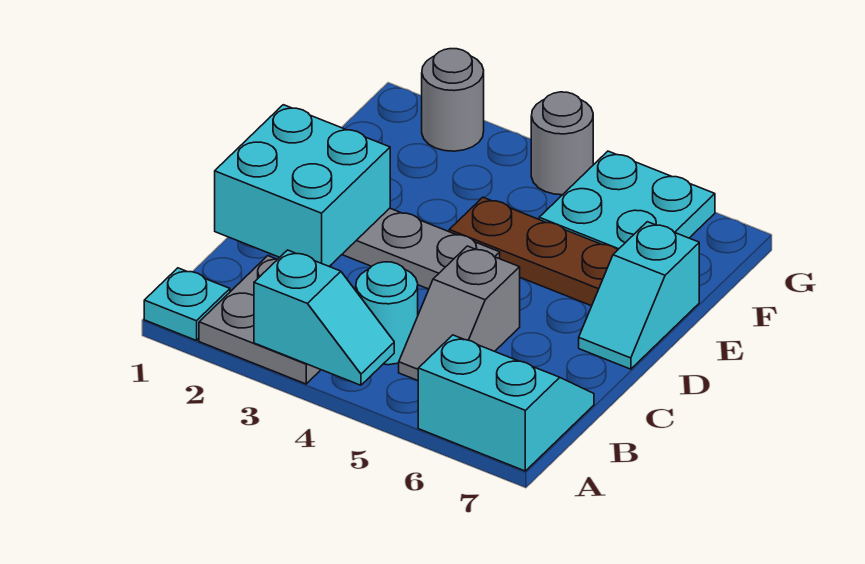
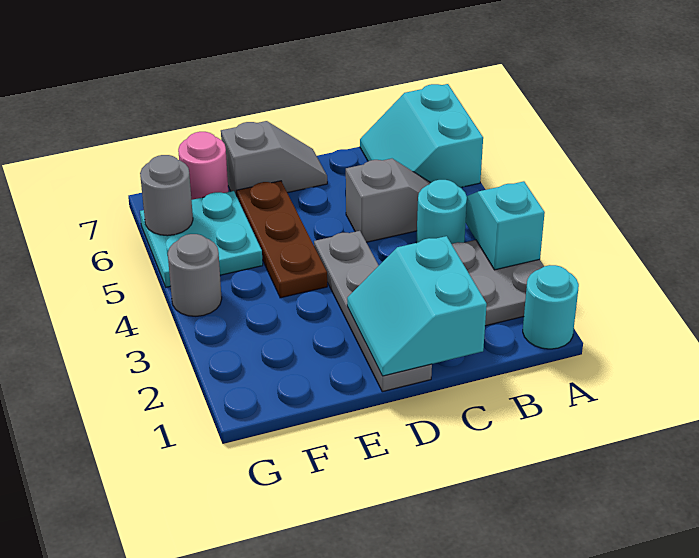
cyan plate A1 level 1 -> cyan round brick A1 level 1
cyan brick C1:D2 level 2 -> cyan slope C1:D2 level 2 top C
cyan slope D7:E7 level 1 top E -> grey slope D7:E7 level 1 top E
none -> pink round brick F7 level 1
grey round brick G2 level 1 -> grey round brick G6 level 2

